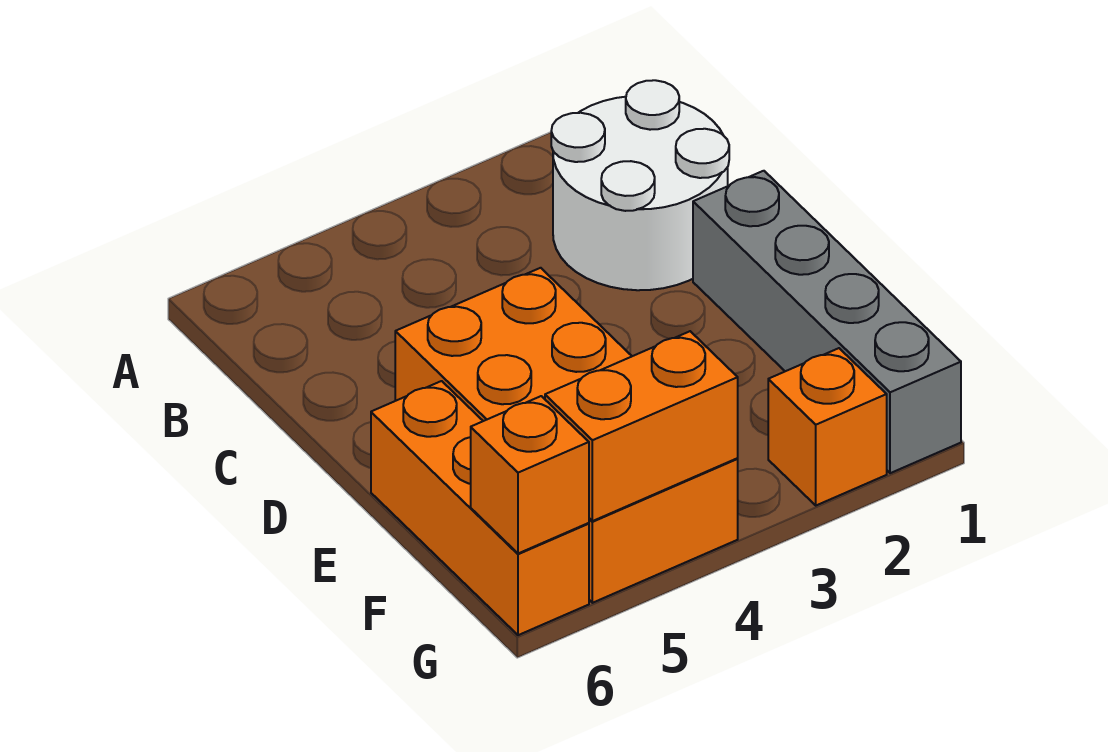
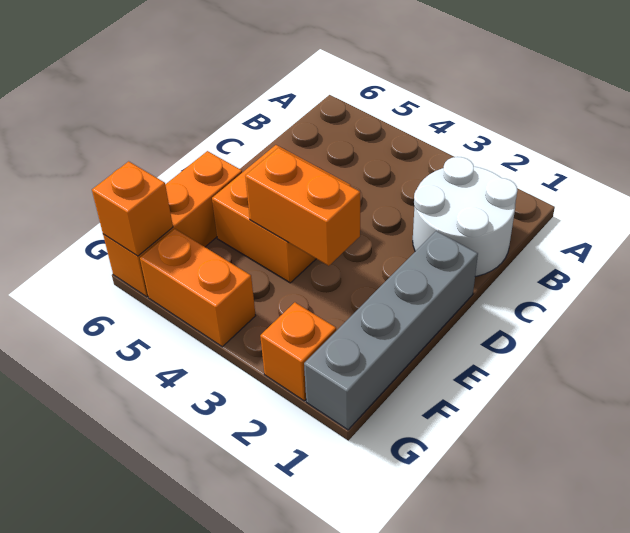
orange brick G4:G5 level 2 -> orange brick E3:E4 level 2

